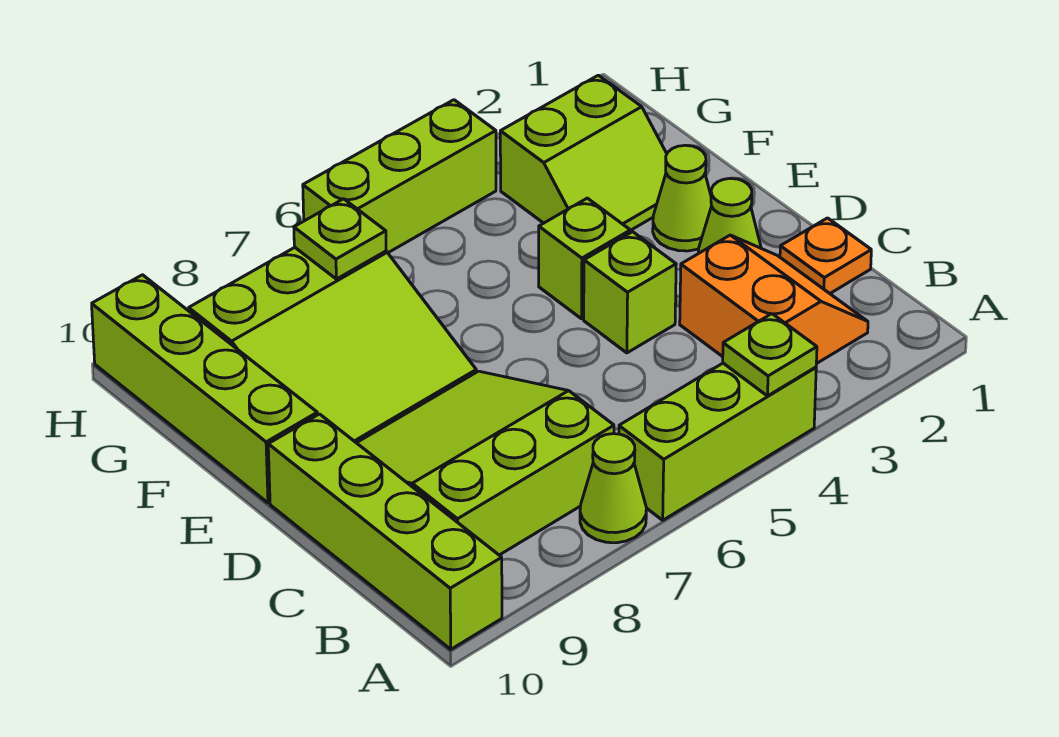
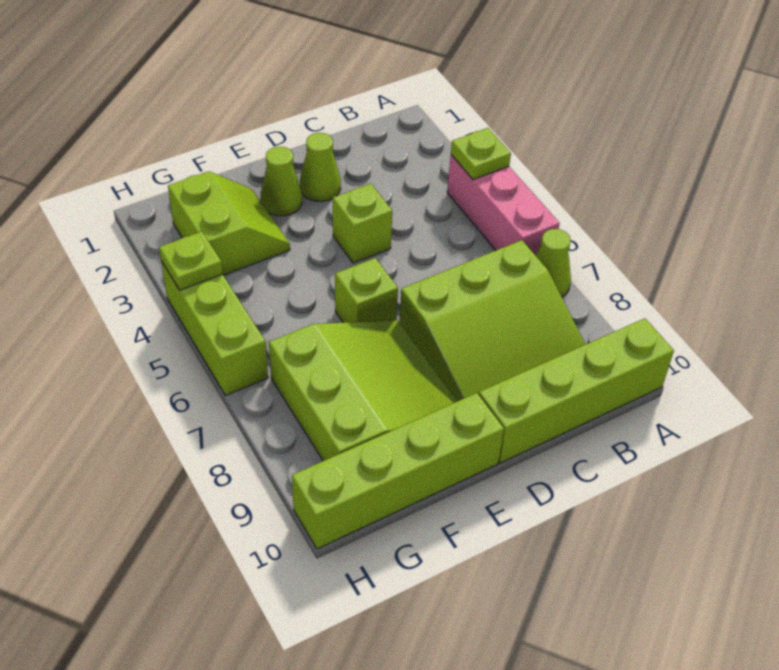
lime brick A4:A6 level 1 -> pink brick A4:A6 level 1
orange slope B2:C3 level 1 top 3 -> none
lime slope B7:D9 level 1 top B -> lime slope B7:D9 level 1 top 7
orange plate C1 level 1 -> none
lime brick E4 level 1 -> lime brick E6 level 1
lime plate G7 level 2 -> lime plate H4 level 2

